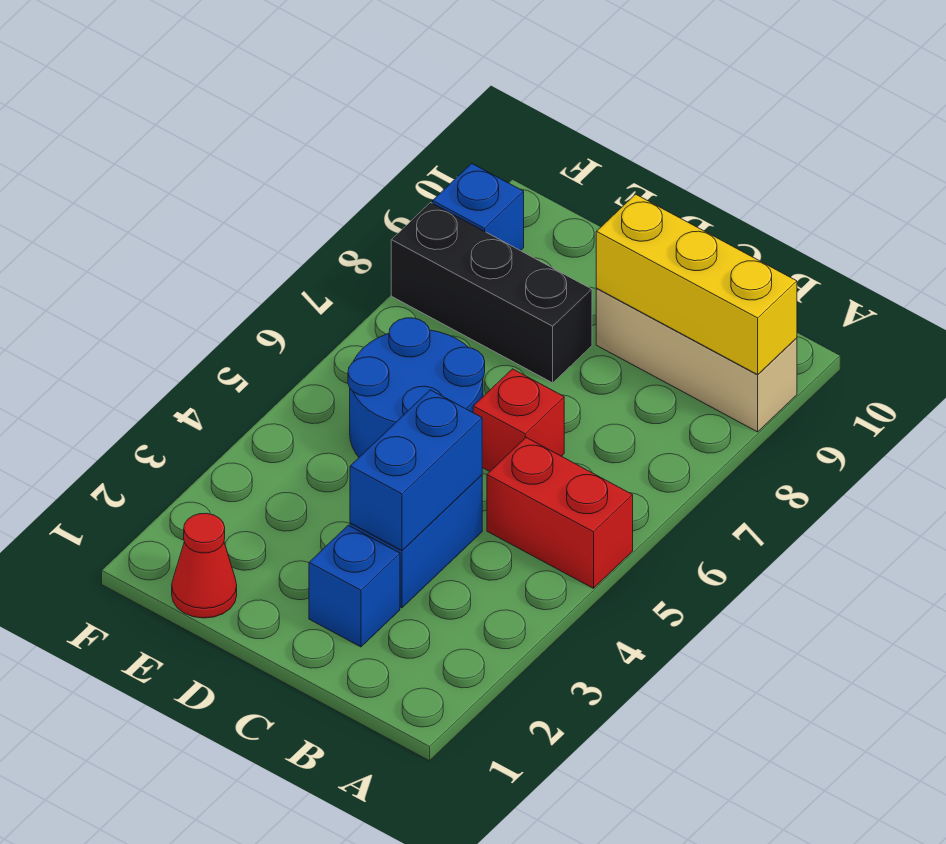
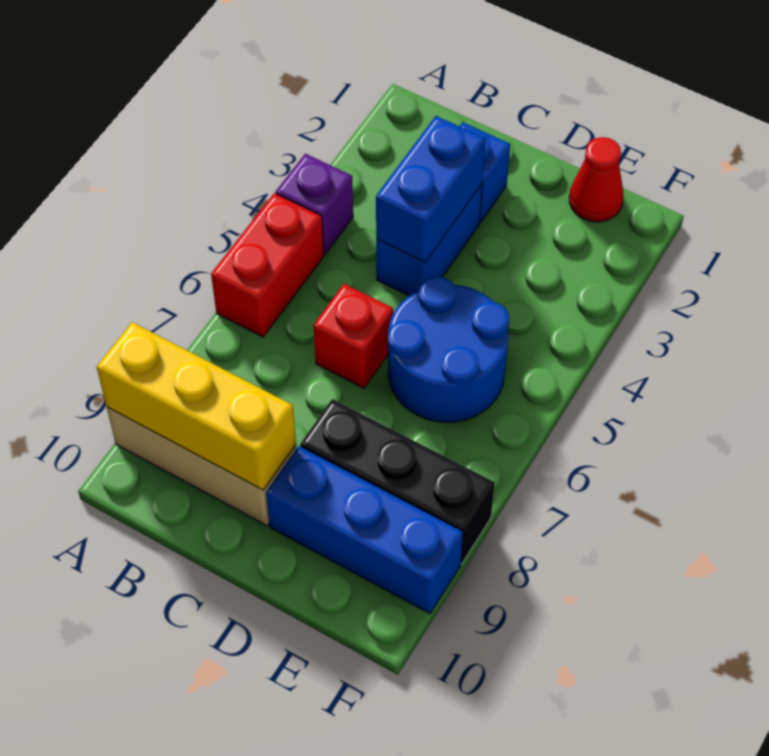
none -> purple brick A4 level 1
red brick A5:B5 level 1 -> red brick A5:A6 level 1
blue brick F9 level 1 -> blue brick D9:F9 level 1

